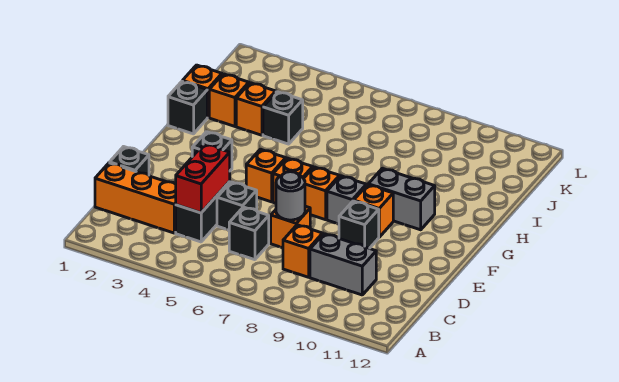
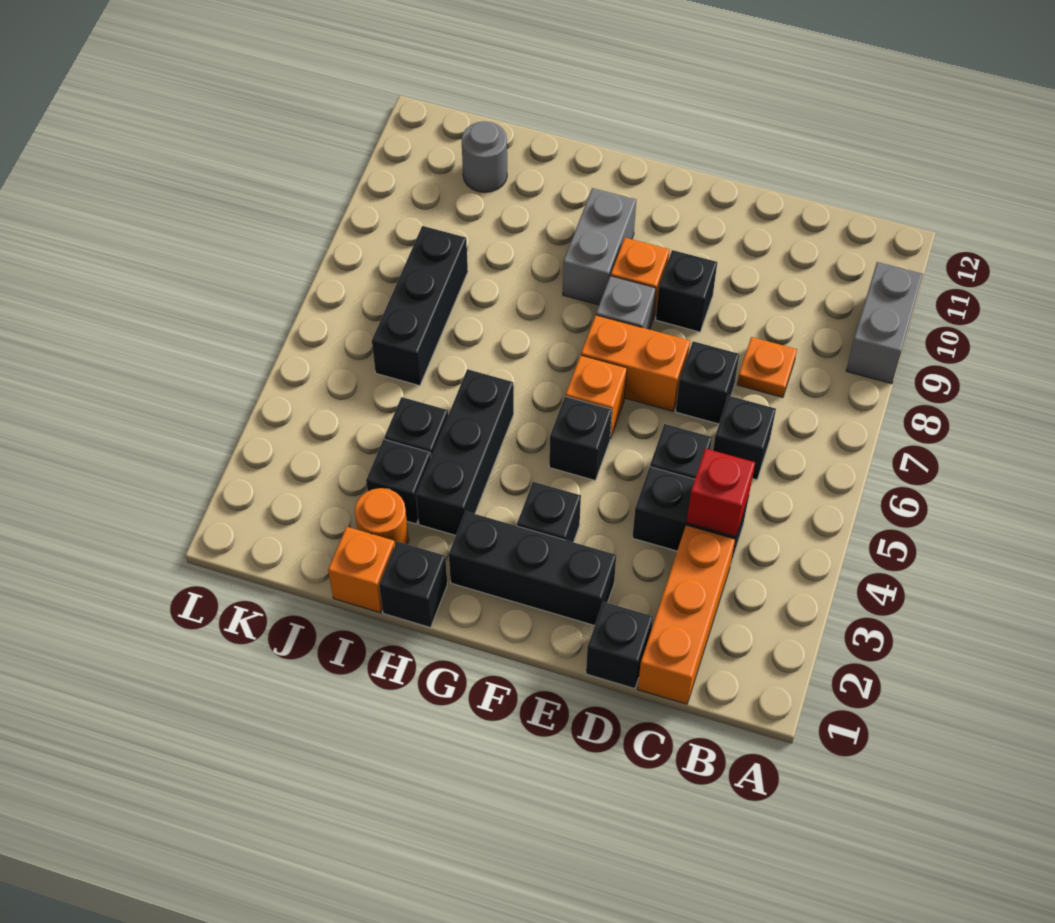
red brick C4:D4 level 2 -> red brick C4 level 2
orange brick C8 level 1 -> orange plate C8 level 1
grey brick C9:C10 level 1 -> grey brick A9:A10 level 1
orange brick D7 level 1 -> black brick D7 level 1
grey round brick D7 level 2 -> grey round brick J11 level 1
none -> black brick E2:G2 level 1
orange brick F5 level 1 -> black brick F5 level 1
orange brick F7 level 1 -> orange brick E7:F7 level 1
none -> black brick H3:H5 level 1
orange brick I2 level 1 -> orange round brick I2 level 1
orange brick I3 level 1 -> black brick I3 level 1
none -> black brick J6:J8 level 1

